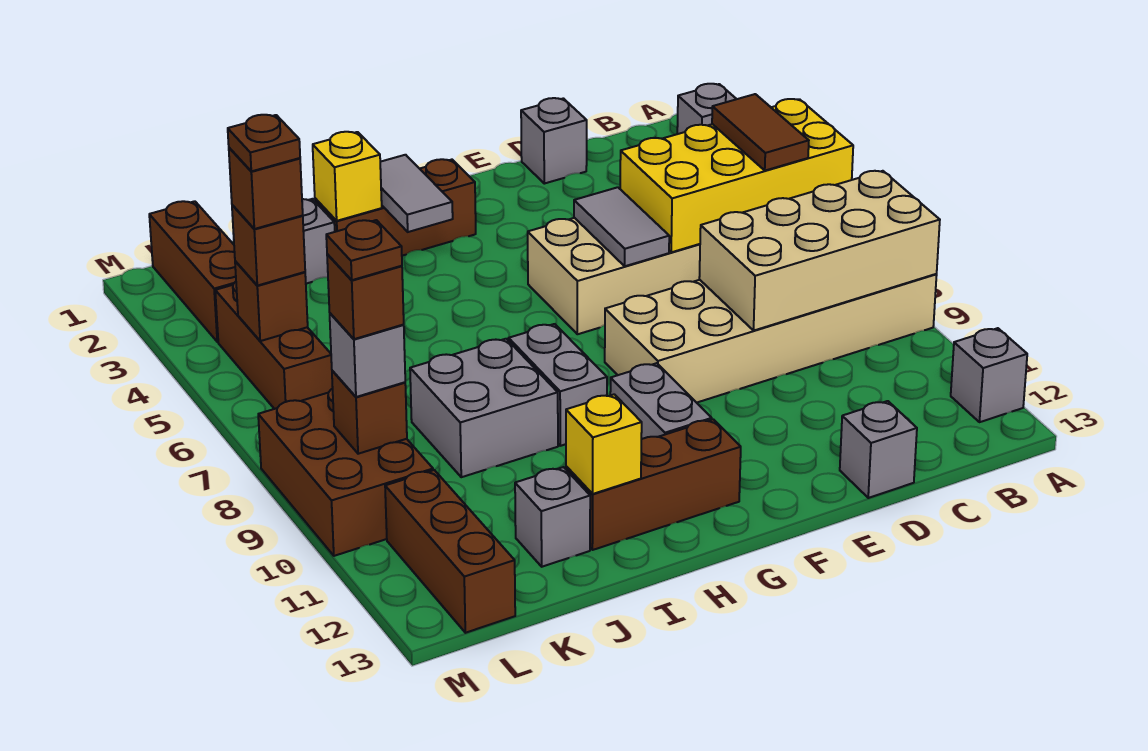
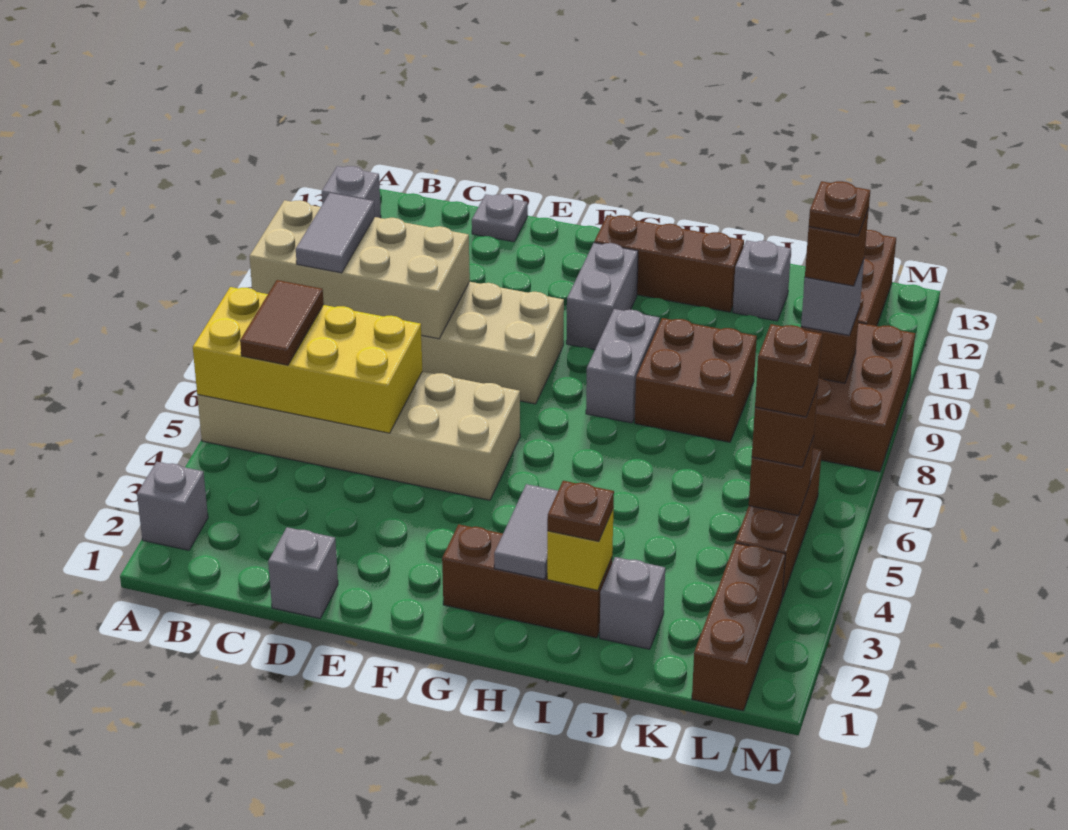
grey brick D13 level 1 -> grey plate D13 level 1
grey tile E5:E6 level 2 -> grey tile B8:B9 level 3
grey brick I8:J9 level 1 -> brown brick I8:J9 level 1
yellow brick I12 level 2 -> none
brown plate L5 level 5 -> brown plate I2 level 3

